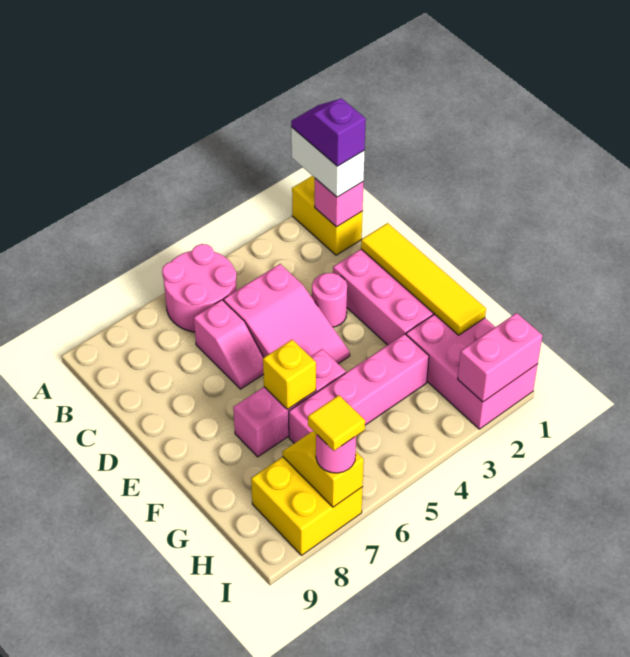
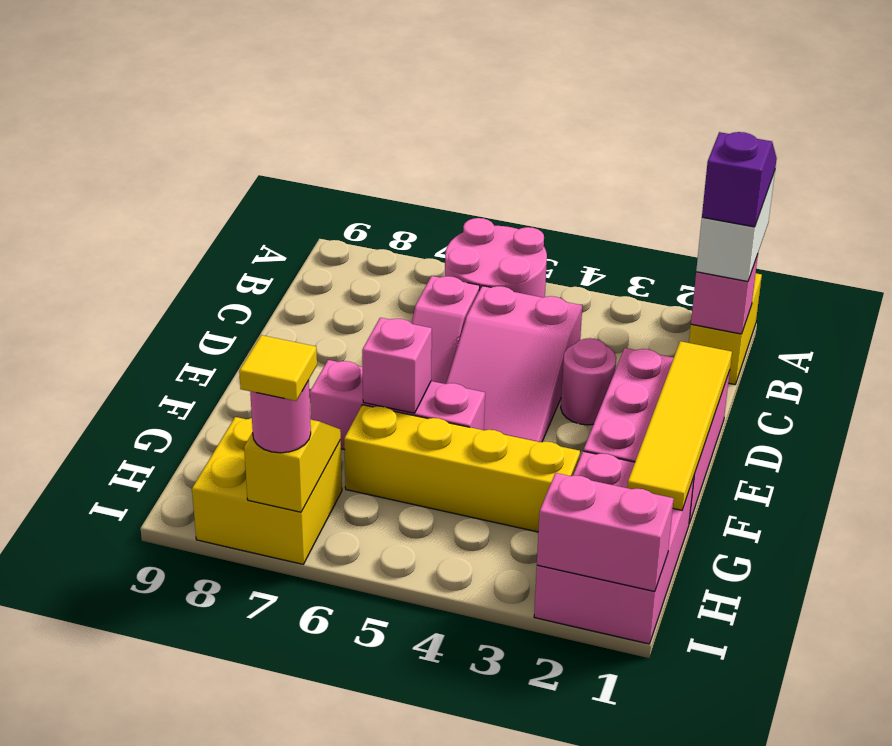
yellow brick F6 level 2 -> pink brick F6 level 2
pink brick G3:G6 level 1 -> yellow brick G3:G6 level 1

